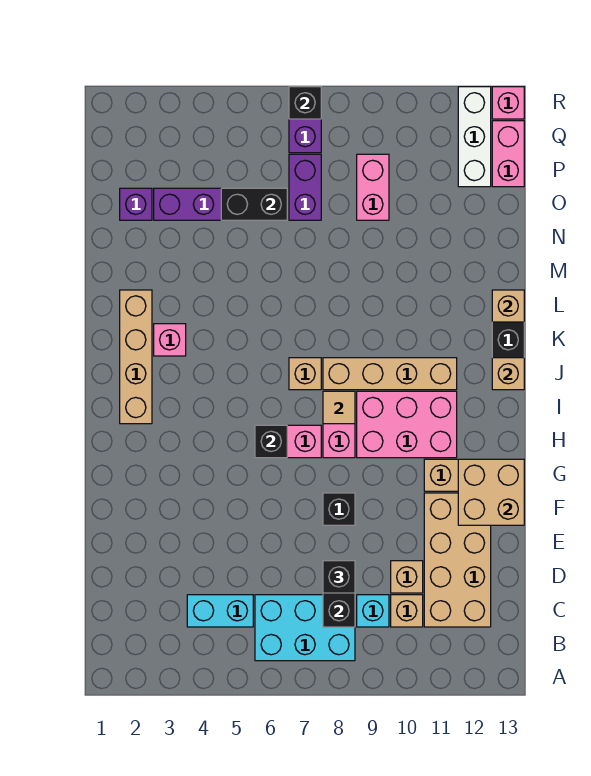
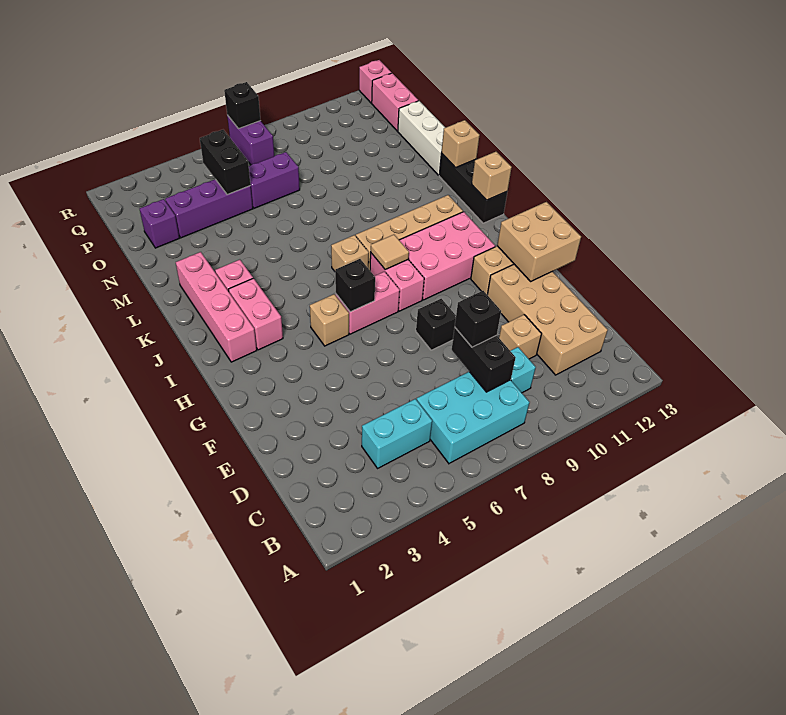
tan brick C10 level 1 -> tan brick H5 level 1
tan brick I2:L2 level 1 -> pink brick I2:L2 level 1
black brick O5:O6 level 2 -> black brick O5:P5 level 2
purple brick O7:P7 level 1 -> purple brick O6:O7 level 1
pink brick O9:P9 level 1 -> pink brick I3:J3 level 1
white brick P12:R12 level 1 -> white brick M13:O13 level 1

